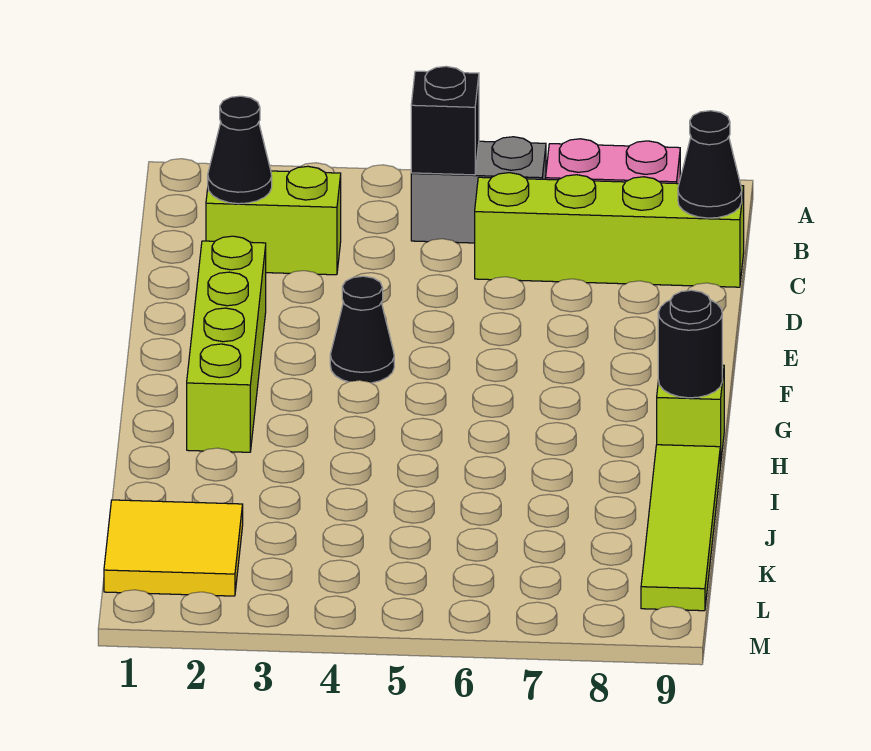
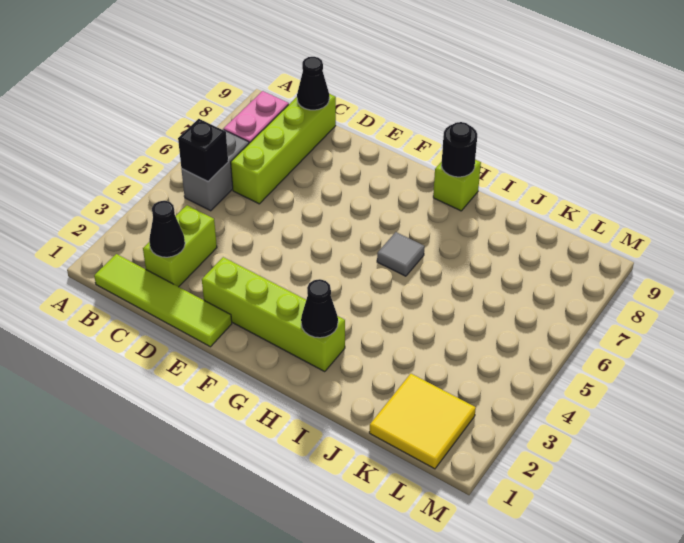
black cone F4 level 1 -> black cone H2 level 2
none -> grey tile H6 level 1
lime tile I9:L9 level 1 -> lime tile B1:E1 level 1

